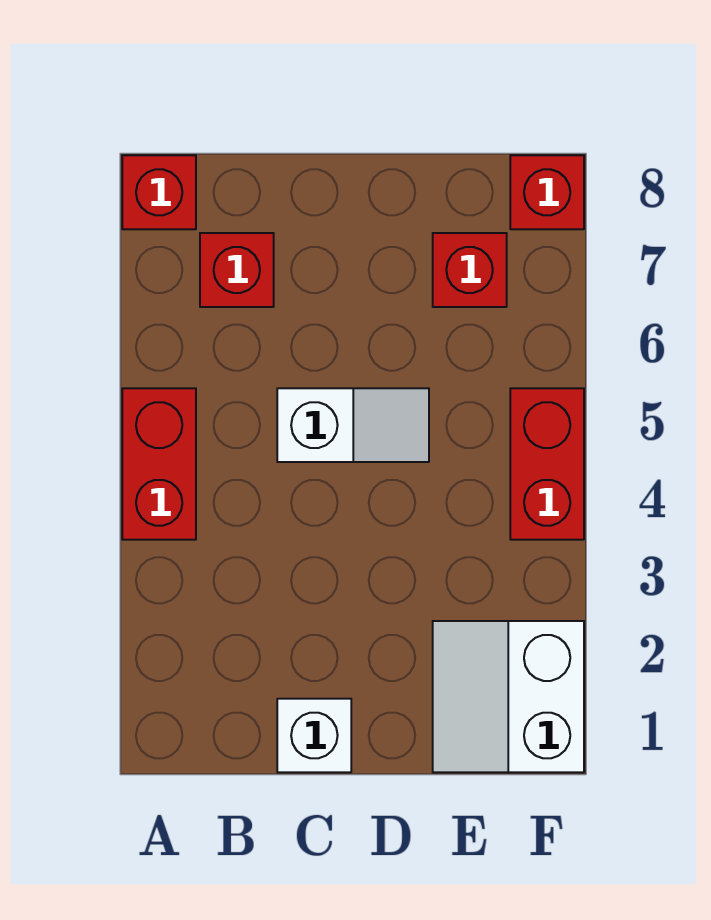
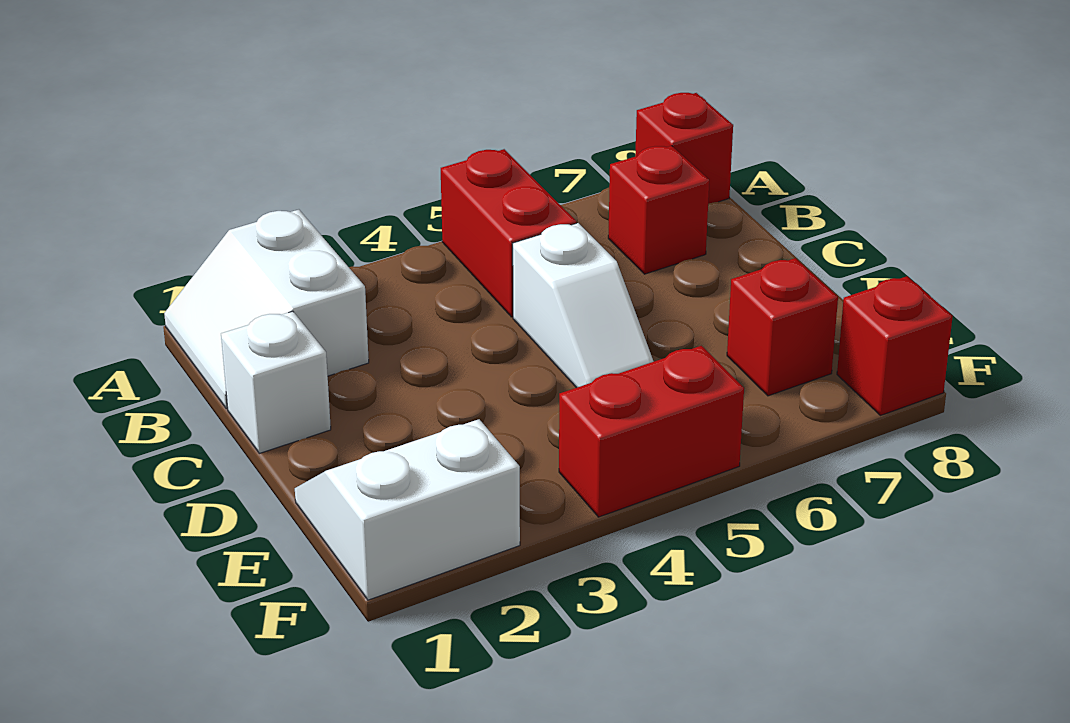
none -> white slope A1:B2 level 1 top 2
red brick A4:A5 level 1 -> red brick A5:B5 level 1

